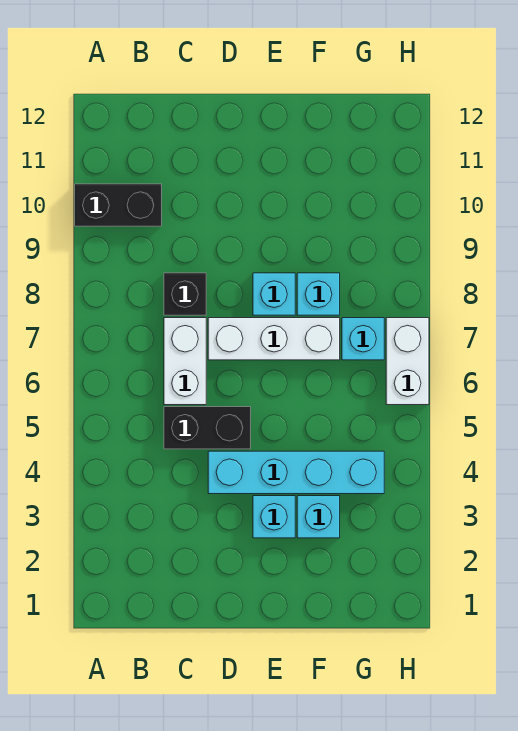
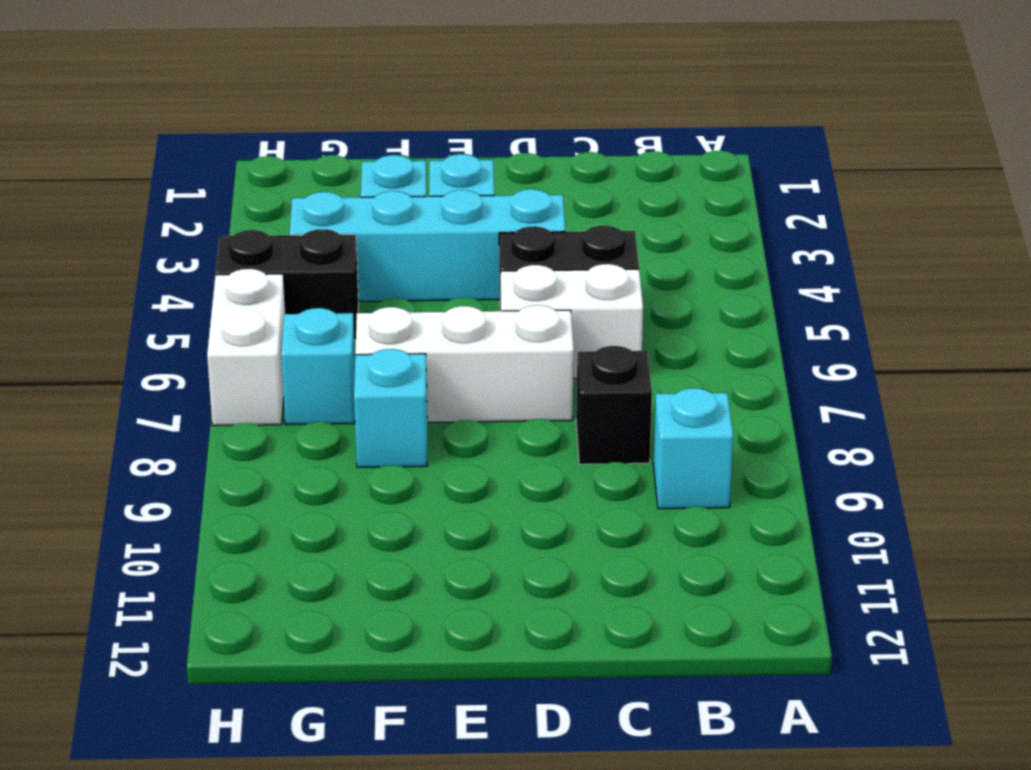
black brick A10:B10 level 1 -> black brick G5:H5 level 1
white brick C6:C7 level 1 -> white brick C6:D6 level 1
cyan brick E8 level 1 -> cyan brick B9 level 1

